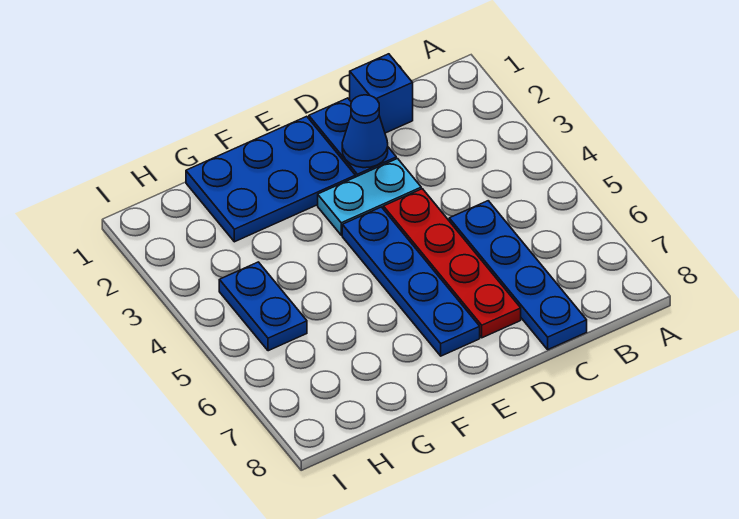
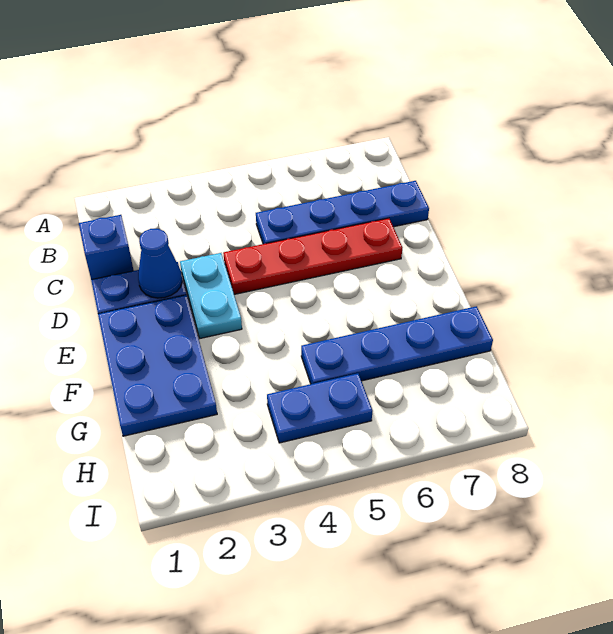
blue plate E4:E7 level 1 -> blue plate G5:G8 level 1

